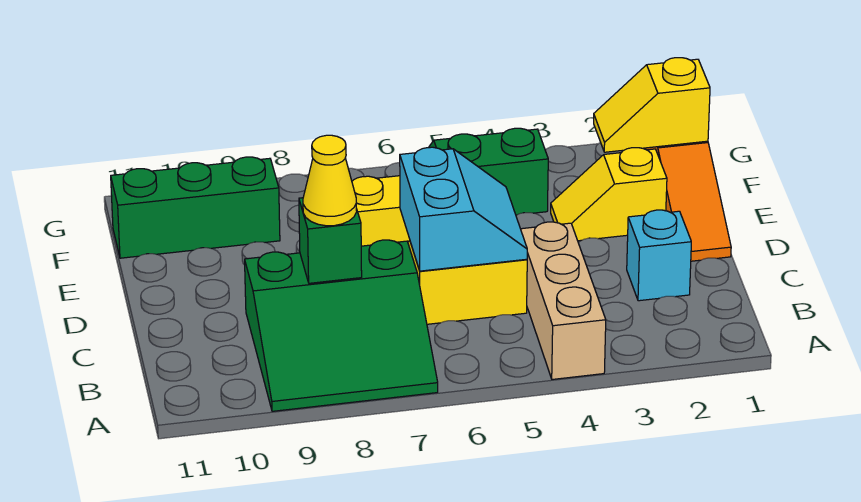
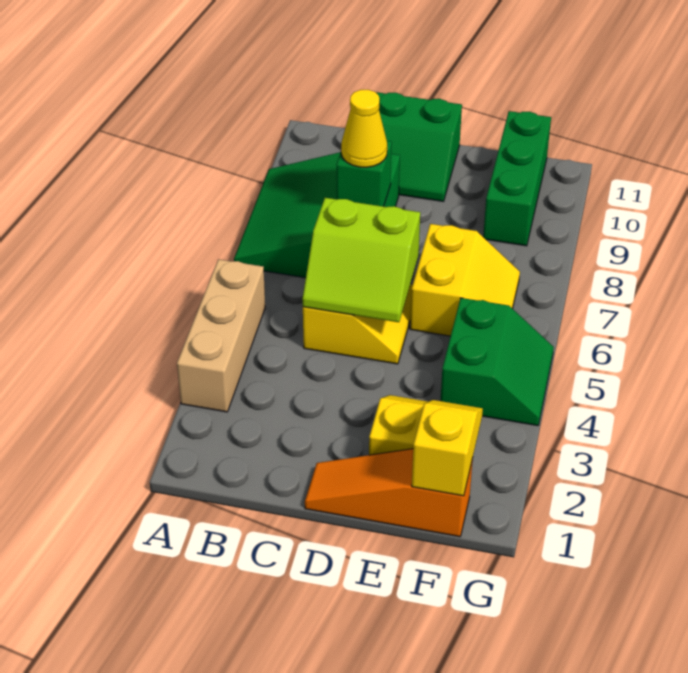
tan brick A4:C4 level 1 -> tan brick A3:A5 level 1
cyan brick C2 level 1 -> none
cyan slope C5:D6 level 2 top 6 -> lime slope C5:D6 level 2 top 6
none -> green slope C10:D11 level 1 top 11

